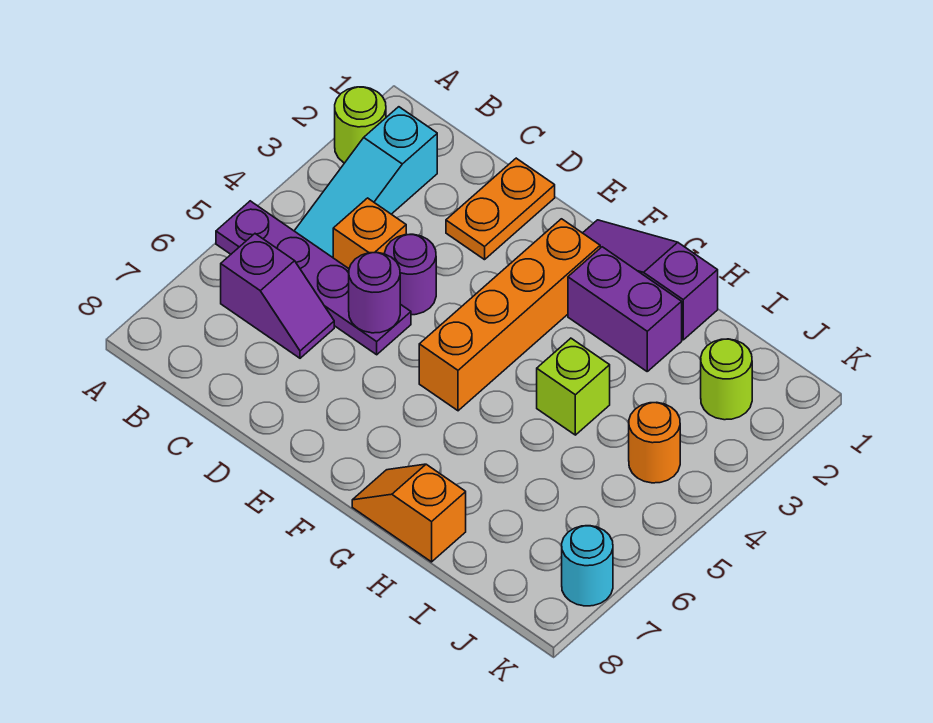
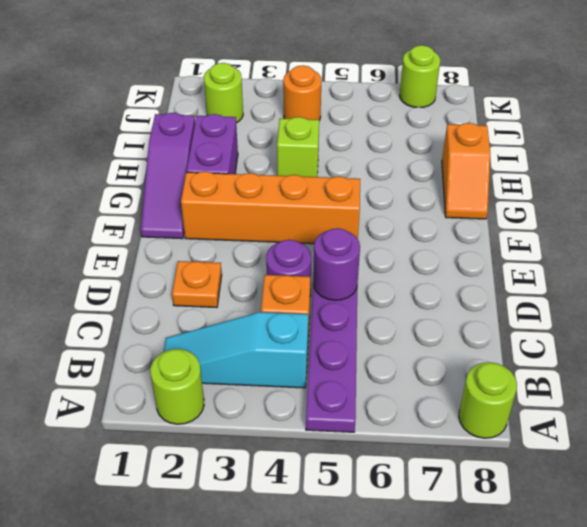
none -> lime round brick A8 level 1
cyan slope B2:B4 level 1 top 2 -> cyan slope B2:B4 level 1 top 4
purple slope B6:C6 level 1 top B -> none
orange plate D1:D2 level 1 -> orange plate D2 level 1
cyan round brick K7 level 1 -> lime round brick K7 level 1

